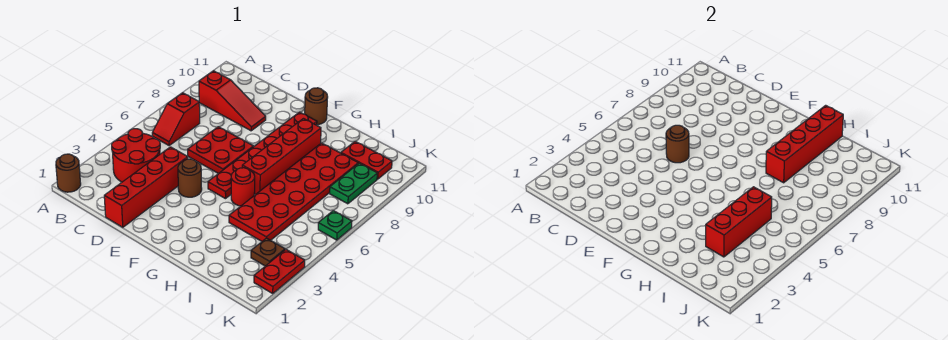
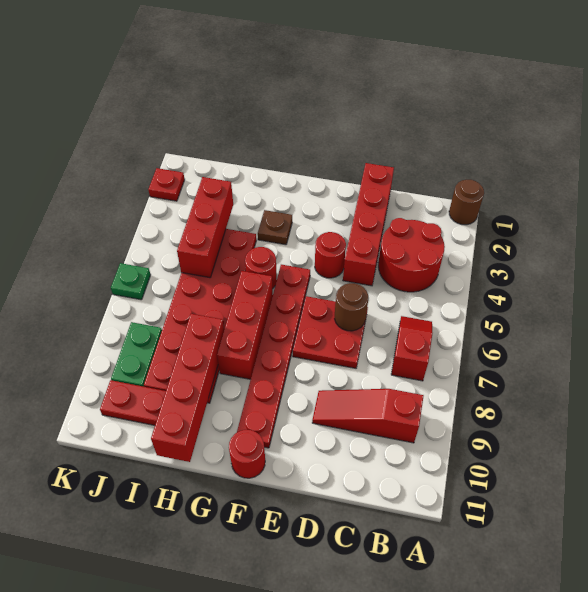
brown round brick E4 level 1 -> red round brick E4 level 1
brown round brick F11 level 1 -> red round brick F11 level 1
red brick G6:G9 level 1 -> red brick G6:G8 level 1
brown plate J3 level 1 -> brown plate G3 level 1
red plate K2:K3 level 1 -> red plate K2 level 1

